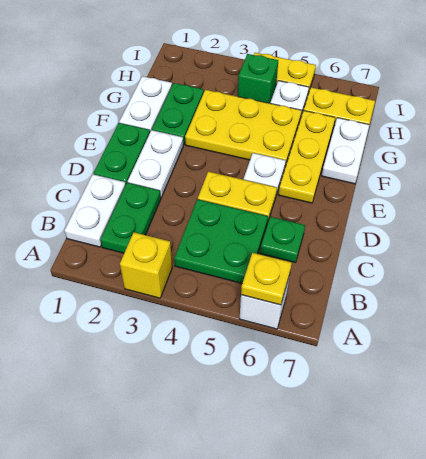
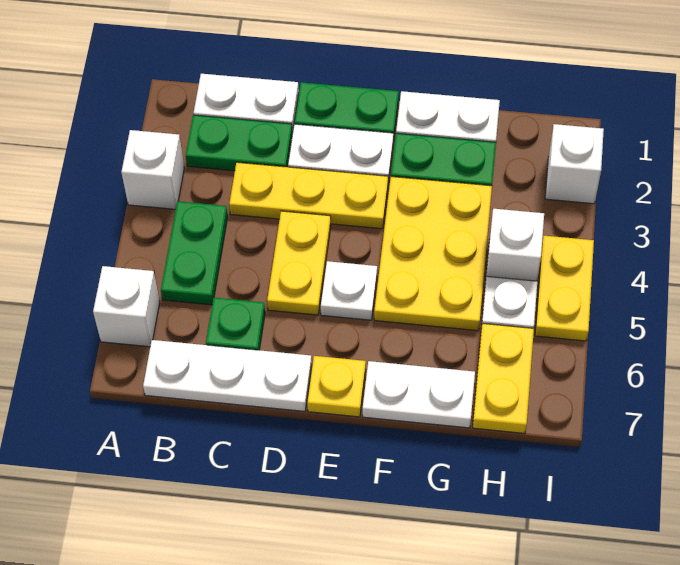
yellow brick A3 level 1 -> white brick A3 level 1
yellow plate A6 level 2 -> yellow plate E7 level 1
green plate B4:C5 level 1 -> green plate B4:B5 level 1
none -> white plate B7:D7 level 1
yellow plate E6:G6 level 1 -> yellow plate C3:E3 level 1
green brick H4 level 1 -> white brick H4 level 1
none -> white brick I2 level 1

